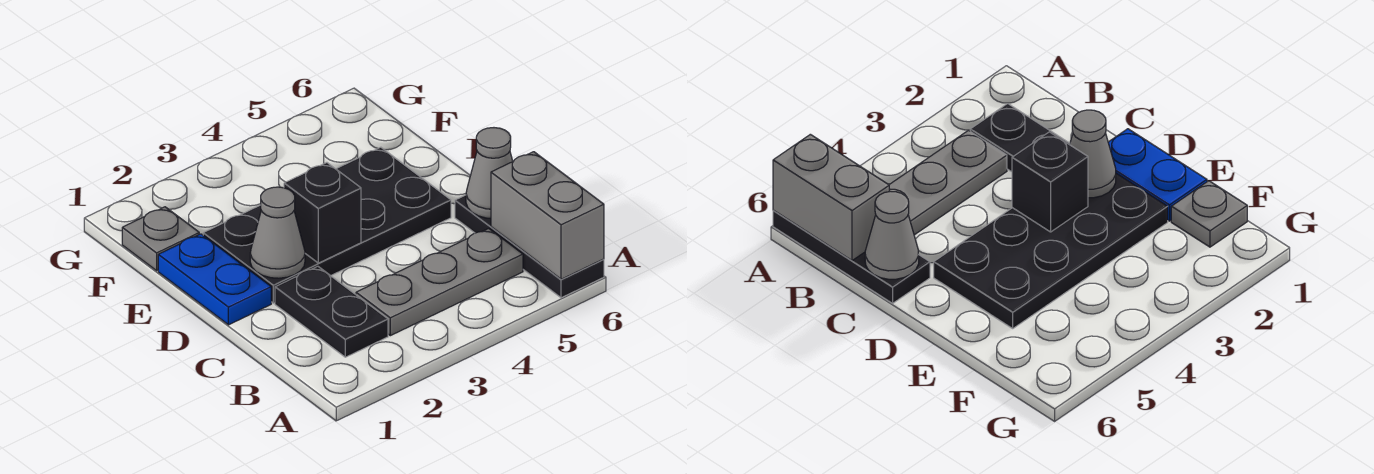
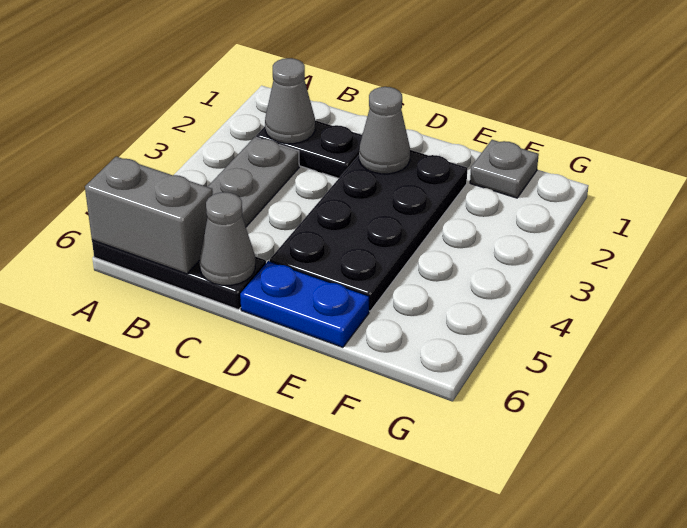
none -> grey cone B2 level 2
blue plate D1:E1 level 1 -> blue plate D6:E6 level 1
black brick D3 level 2 -> none

